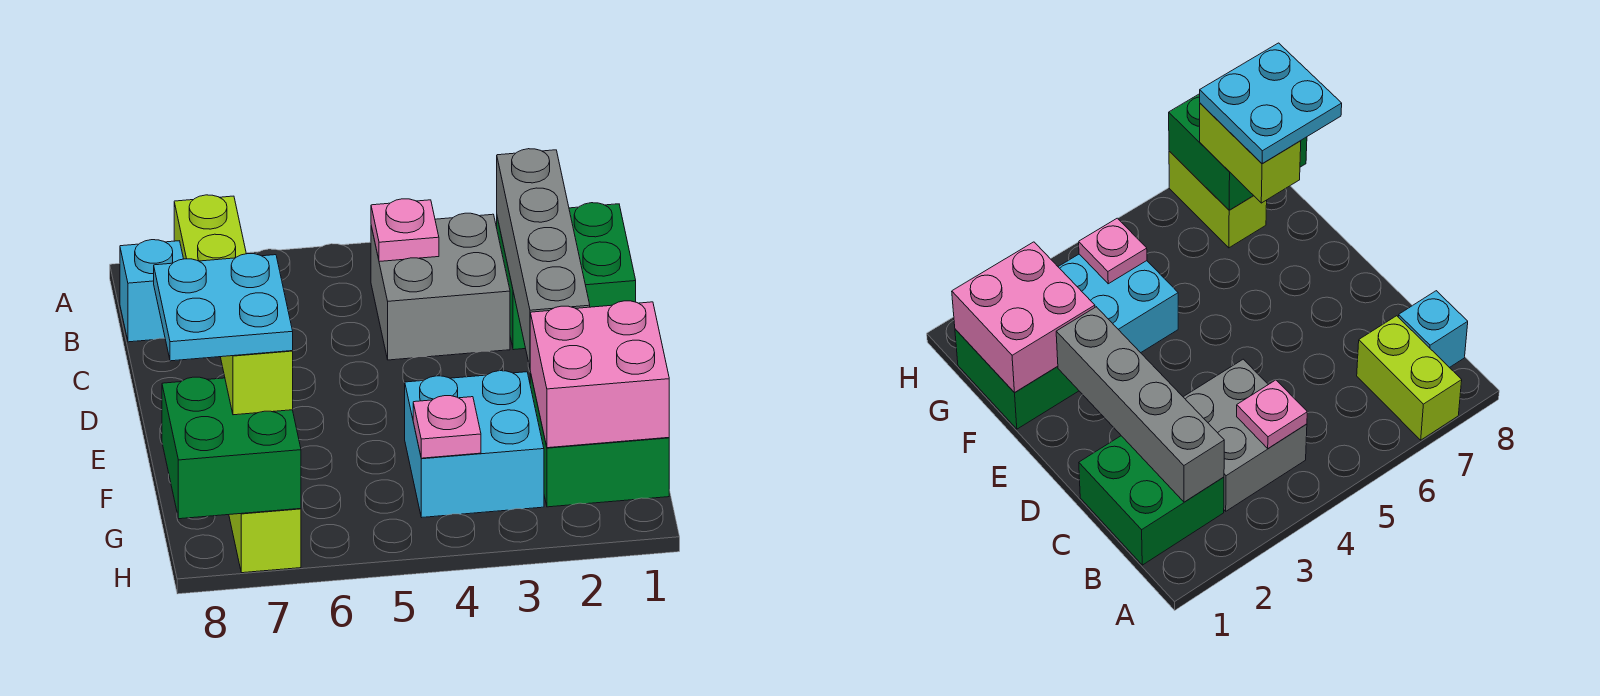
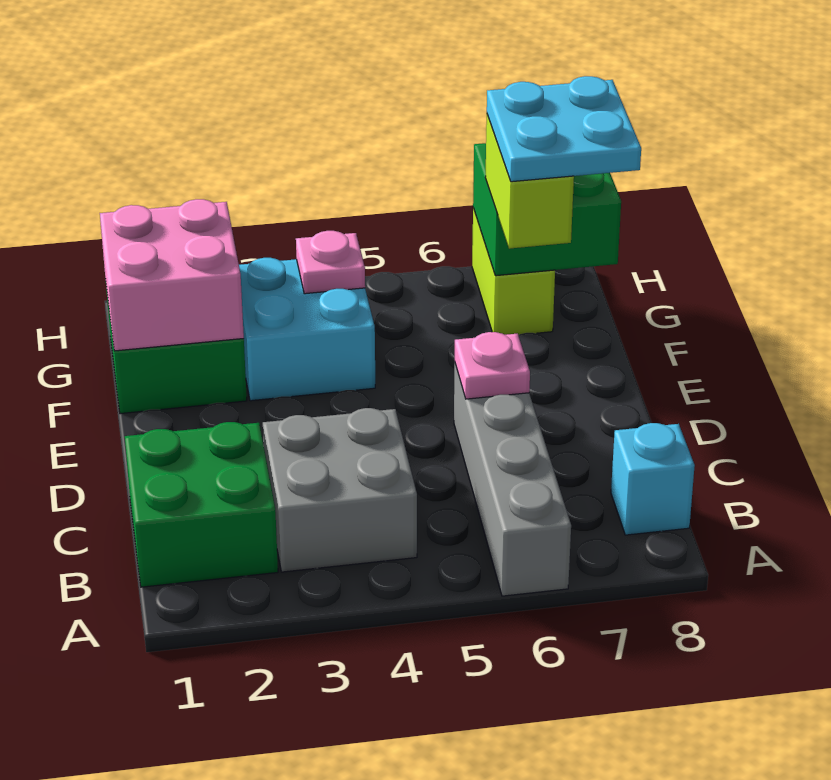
lime brick A7:B7 level 1 -> none
grey brick B2:E2 level 2 -> grey brick A6:D6 level 1
pink plate B4 level 2 -> pink plate D6 level 2

